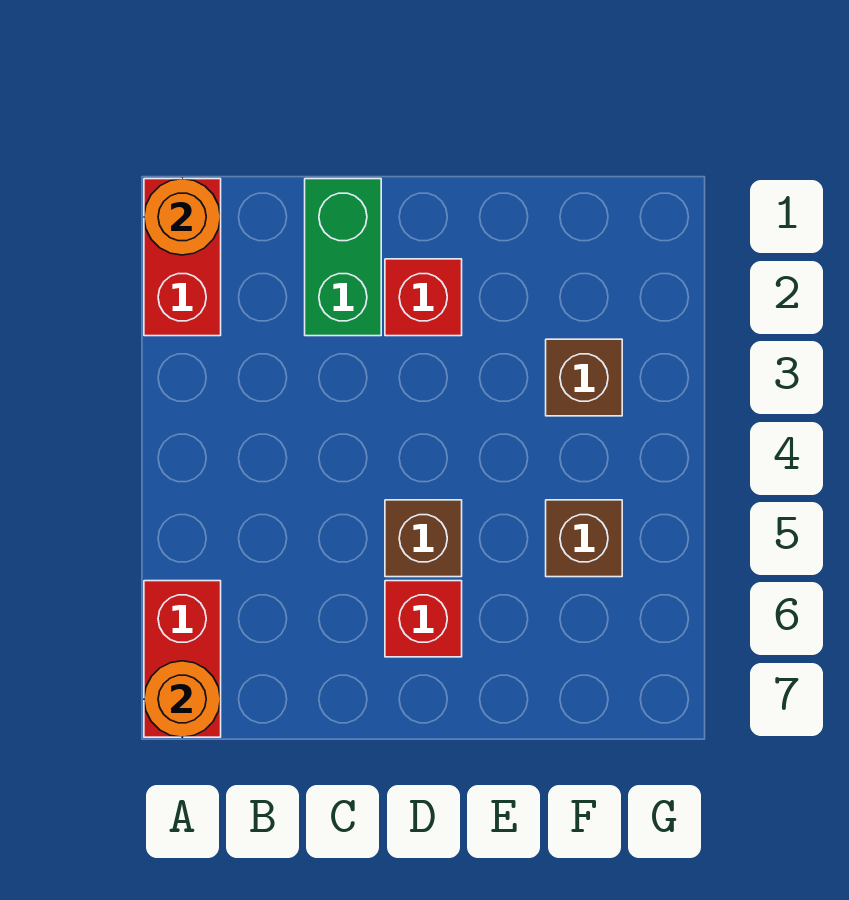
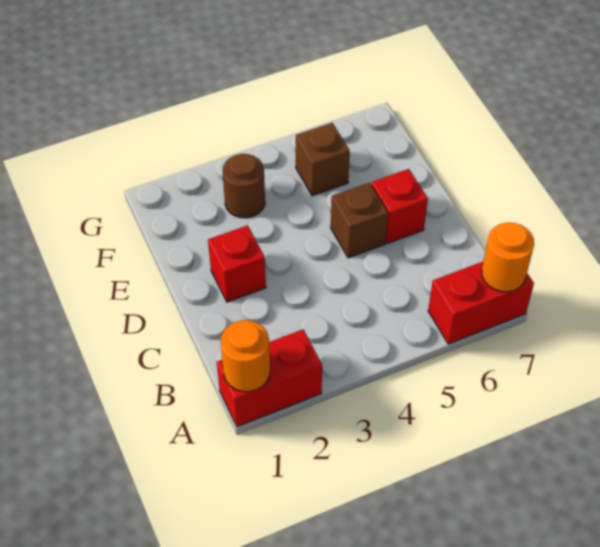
green brick C1:C2 level 1 -> none
brown brick F3 level 1 -> brown round brick F3 level 1

